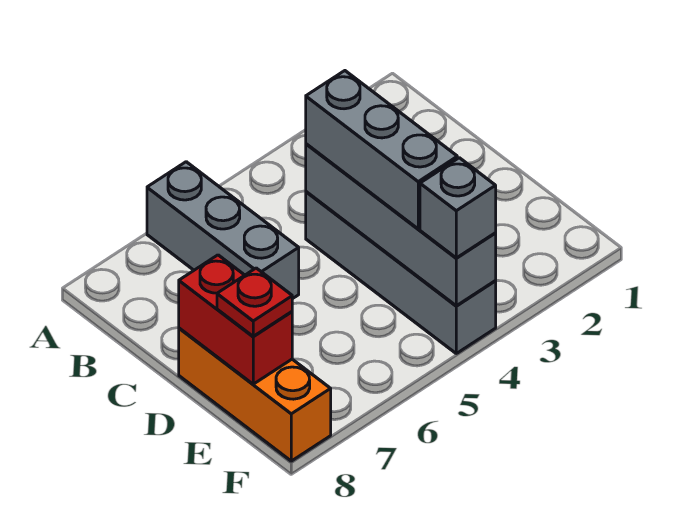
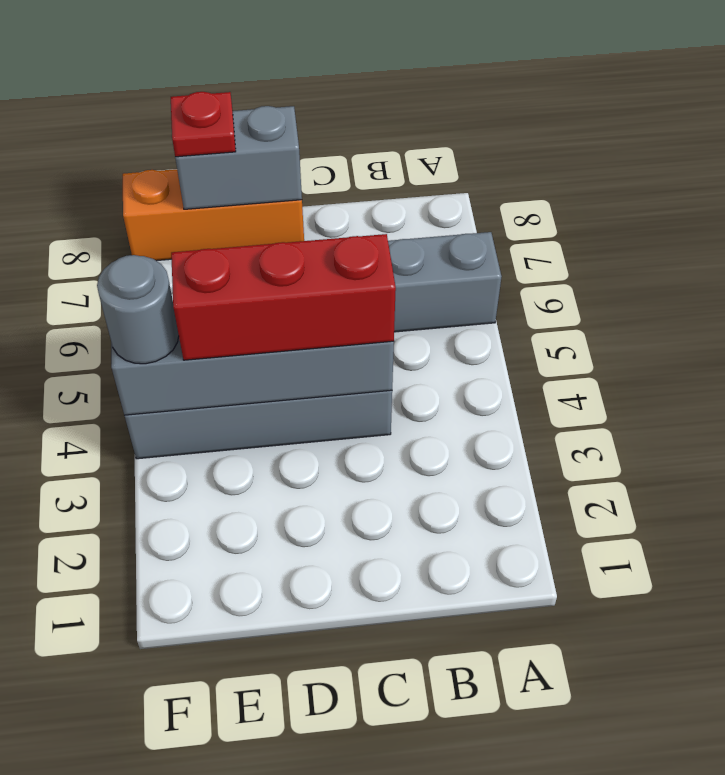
grey brick C4:E4 level 3 -> red brick C4:E4 level 3
red brick D8:E8 level 2 -> grey brick D8:E8 level 2
grey brick F4 level 3 -> grey round brick F4 level 3

